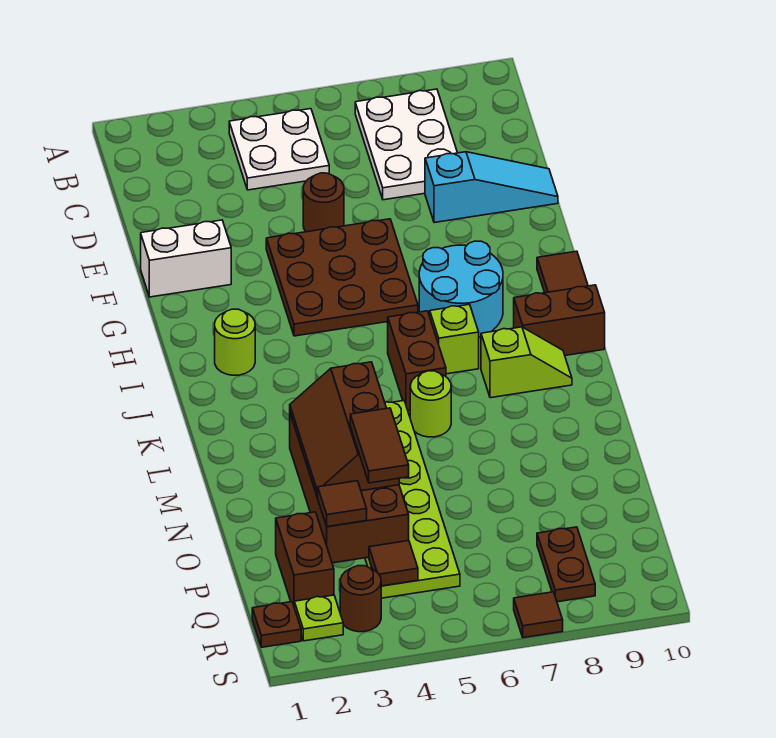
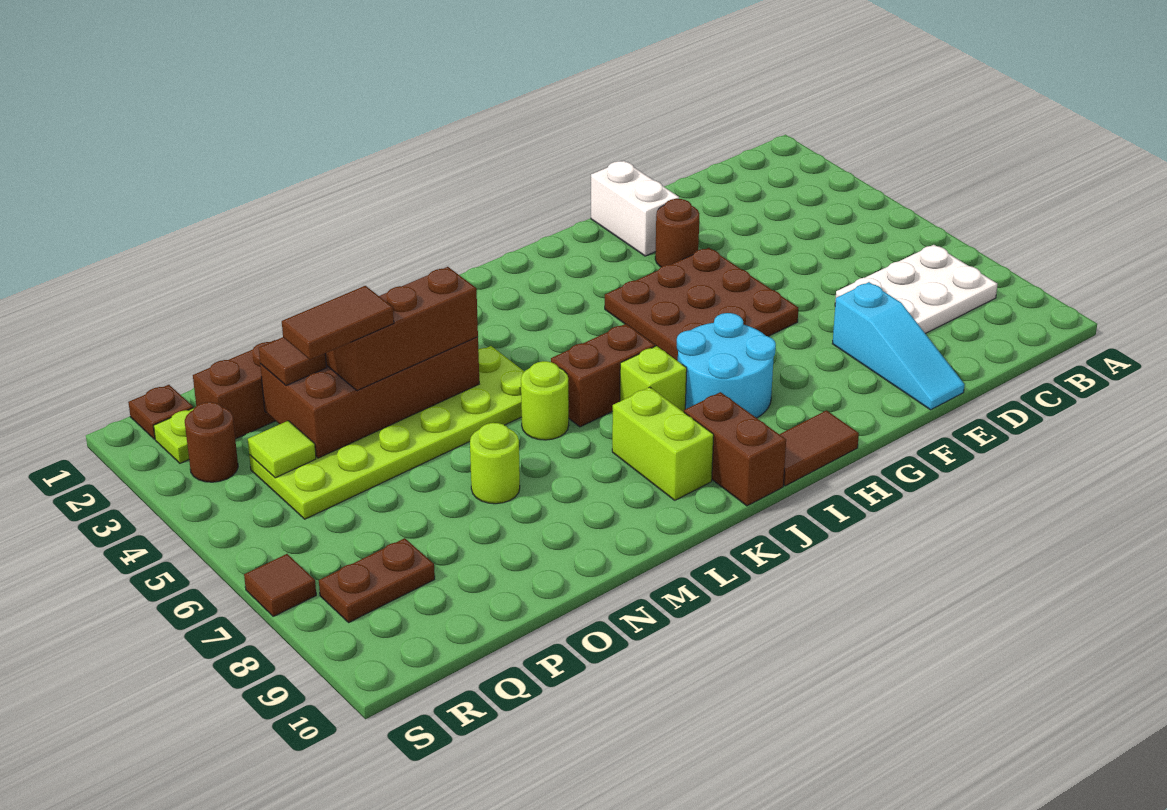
white plate B4:C5 level 1 -> none
brown round brick E5 level 1 -> brown round brick F3 level 1
lime round brick I2 level 1 -> lime round brick N7 level 1
lime slope K8:K9 level 1 top 8 -> lime brick K8:K9 level 1
brown tile Q4 level 2 -> lime tile Q4 level 2

